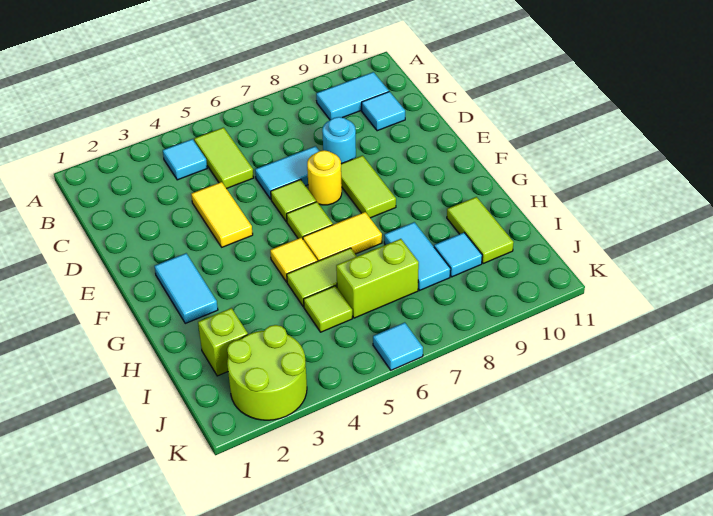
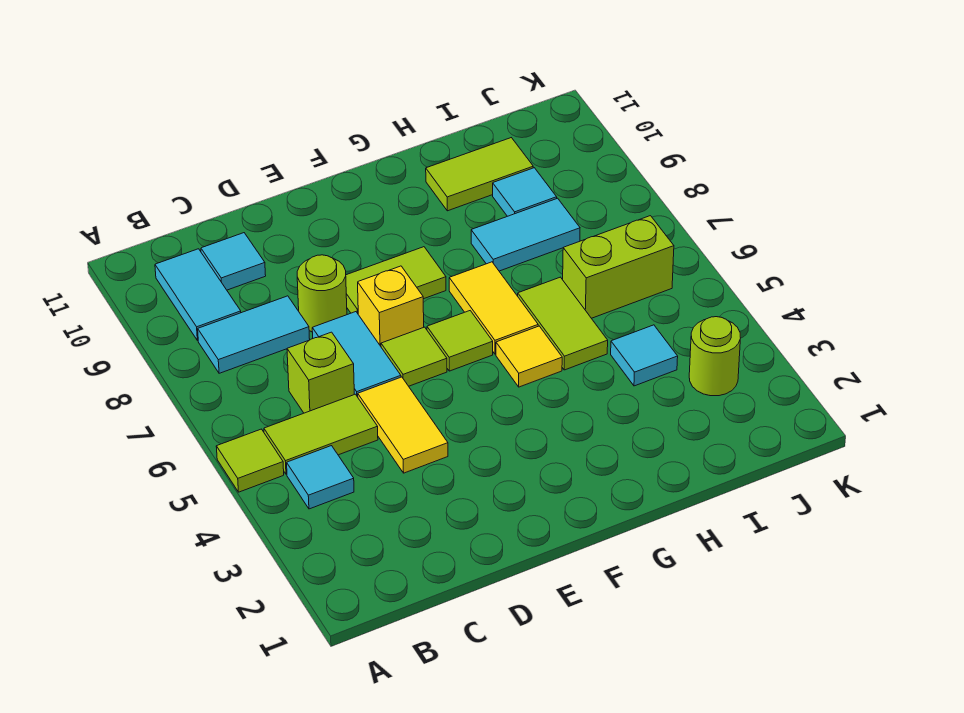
yellow tile D4:E4 level 1 -> yellow tile D4:D5 level 1
cyan round brick D8 level 1 -> lime round brick D8 level 1
yellow round brick E7 level 1 -> yellow brick E7 level 1
cyan tile F2:G2 level 1 -> cyan tile B8:C8 level 1
lime brick I2 level 1 -> lime brick C6 level 1
lime tile I5 level 1 -> lime tile A5 level 1
lime brick I6:I7 level 1 -> lime brick I6:J6 level 1
lime round brick J2:K3 level 1 -> lime round brick J3 level 1
cyan tile K6 level 1 -> cyan tile I4 level 1

